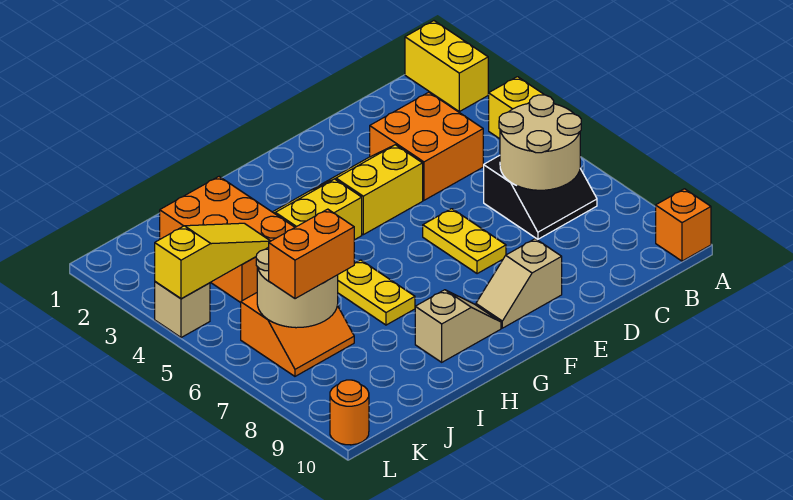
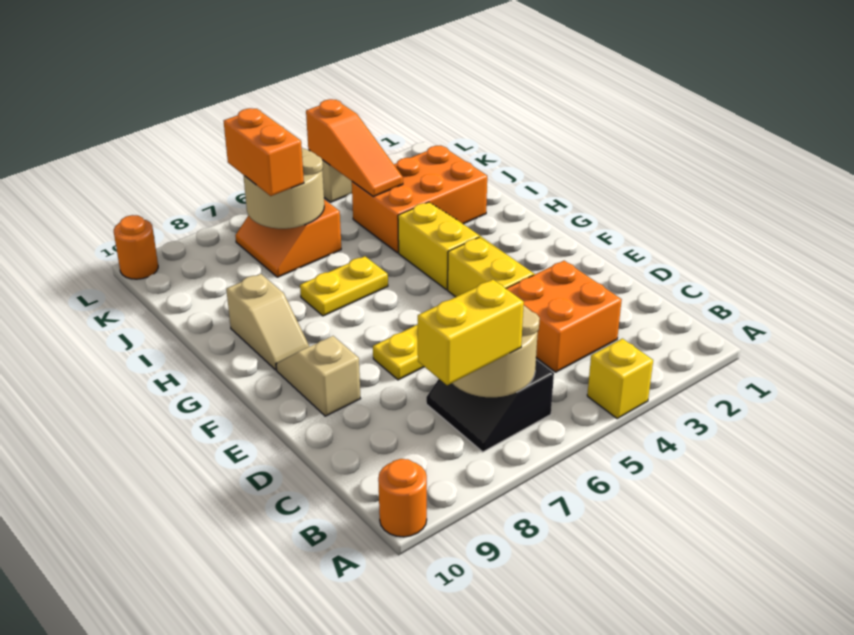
yellow brick A1:A2 level 1 -> yellow brick B7:B8 level 3
orange brick A10 level 1 -> orange round brick A10 level 1
yellow slope J4:L4 level 2 top L -> orange slope J4:L4 level 2 top L

